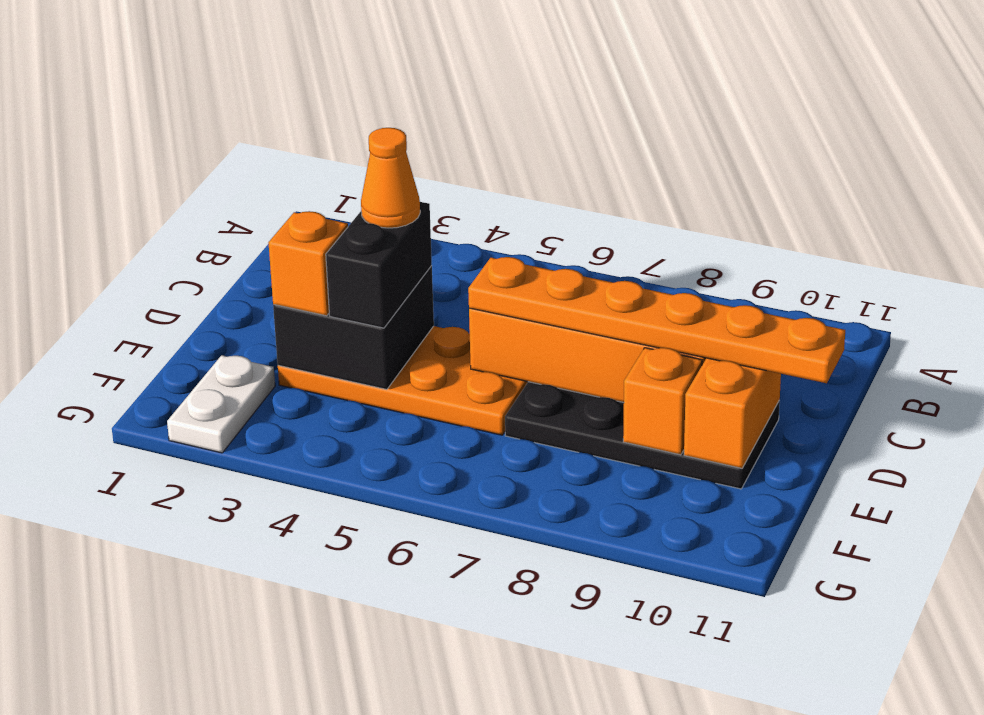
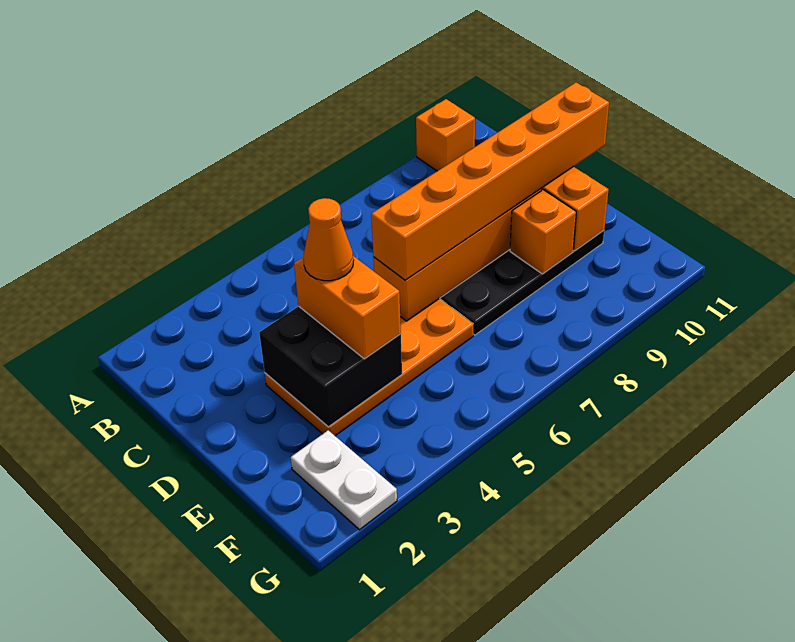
black brick D4:E4 level 3 -> orange brick D4:E4 level 3
orange plate D6:D11 level 3 -> orange brick D6:D11 level 3
orange brick E3 level 3 -> orange brick A10 level 1

